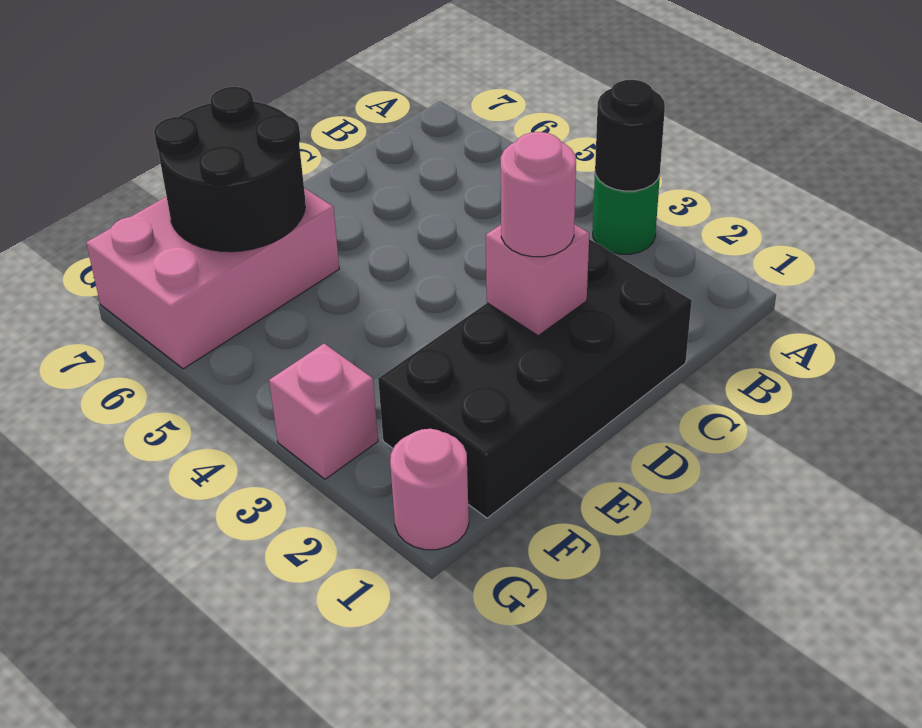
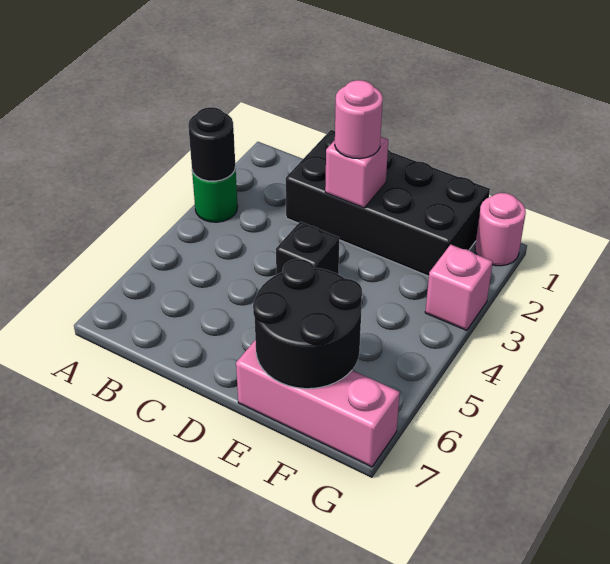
none -> black brick D4 level 1
pink brick E6:G7 level 1 -> pink brick E7:G7 level 1

